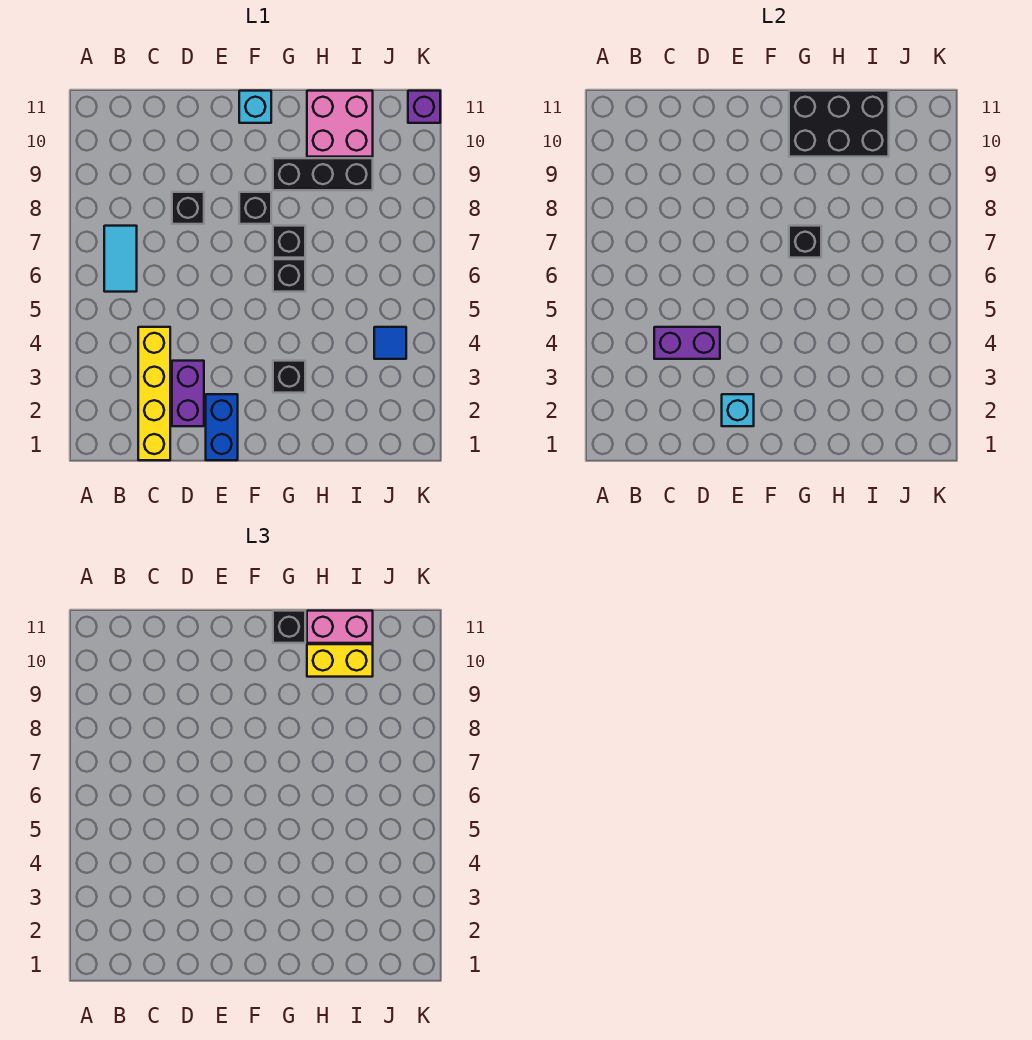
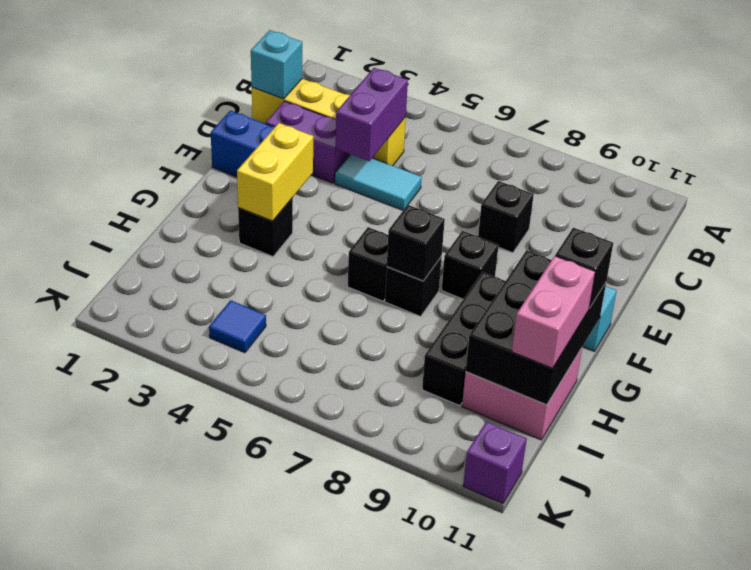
cyan tile B6:B7 level 1 -> cyan tile D4:D5 level 1
cyan brick E2 level 2 -> cyan brick C1 level 2
yellow brick H10:I10 level 3 -> yellow brick F3:G3 level 2

